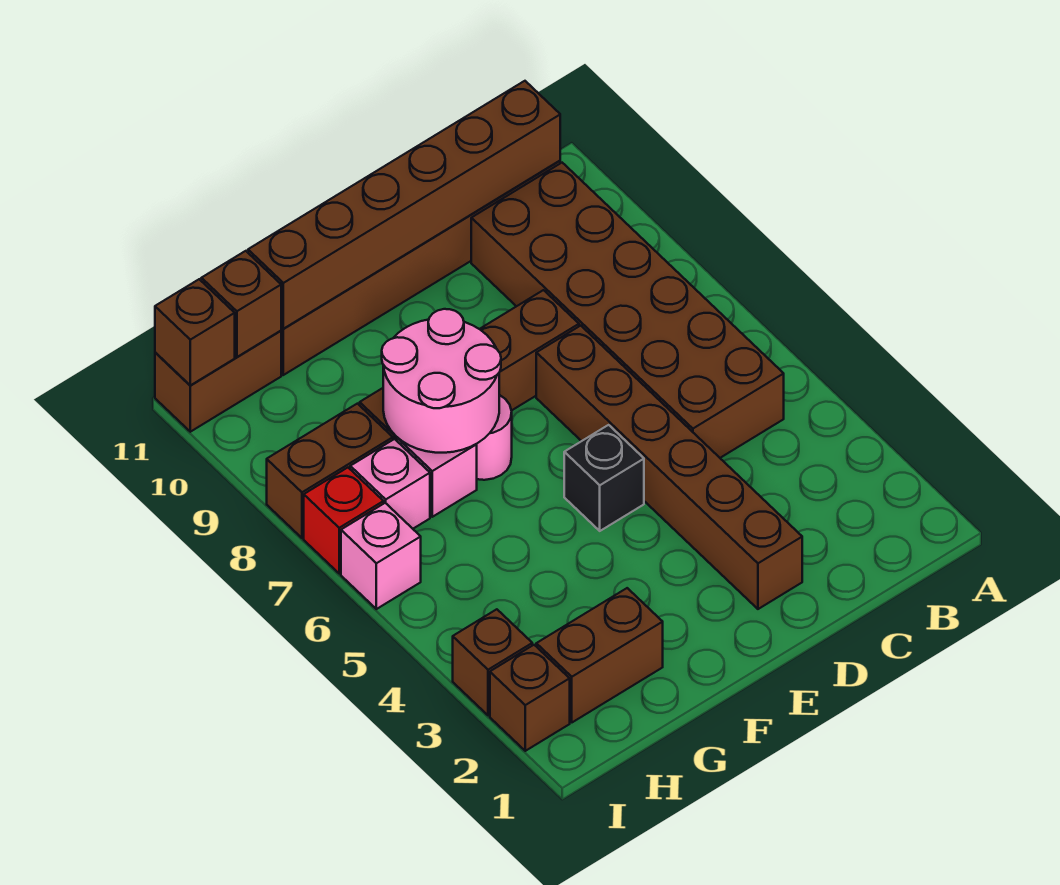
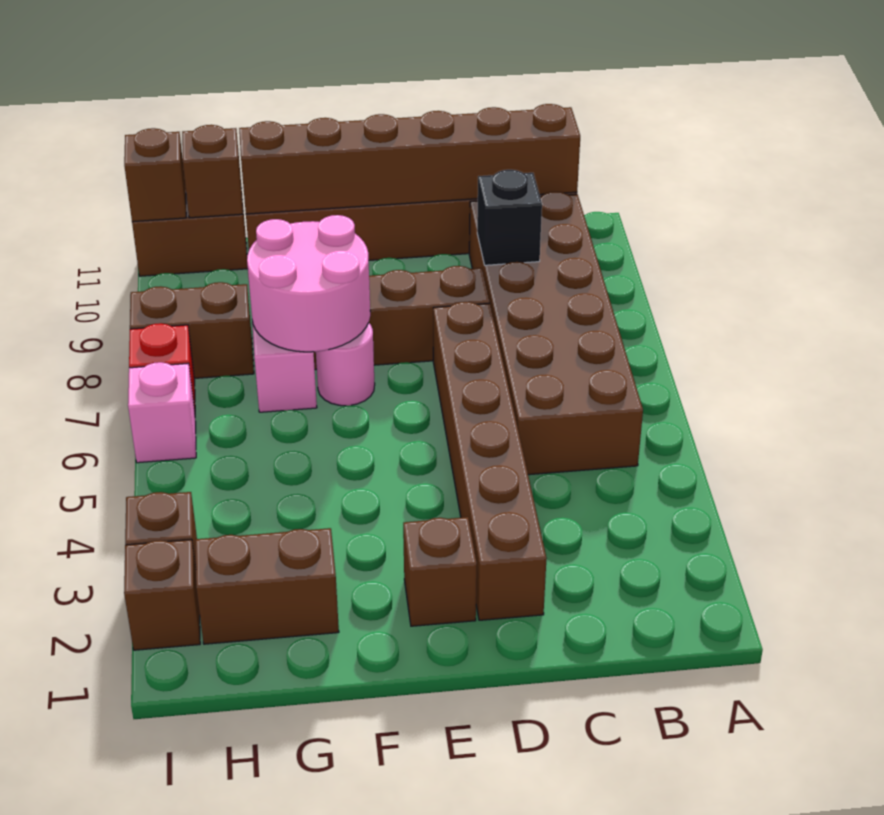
none -> brown brick E2 level 1
black brick E5 level 1 -> black brick C9 level 2
pink brick H7 level 1 -> none

